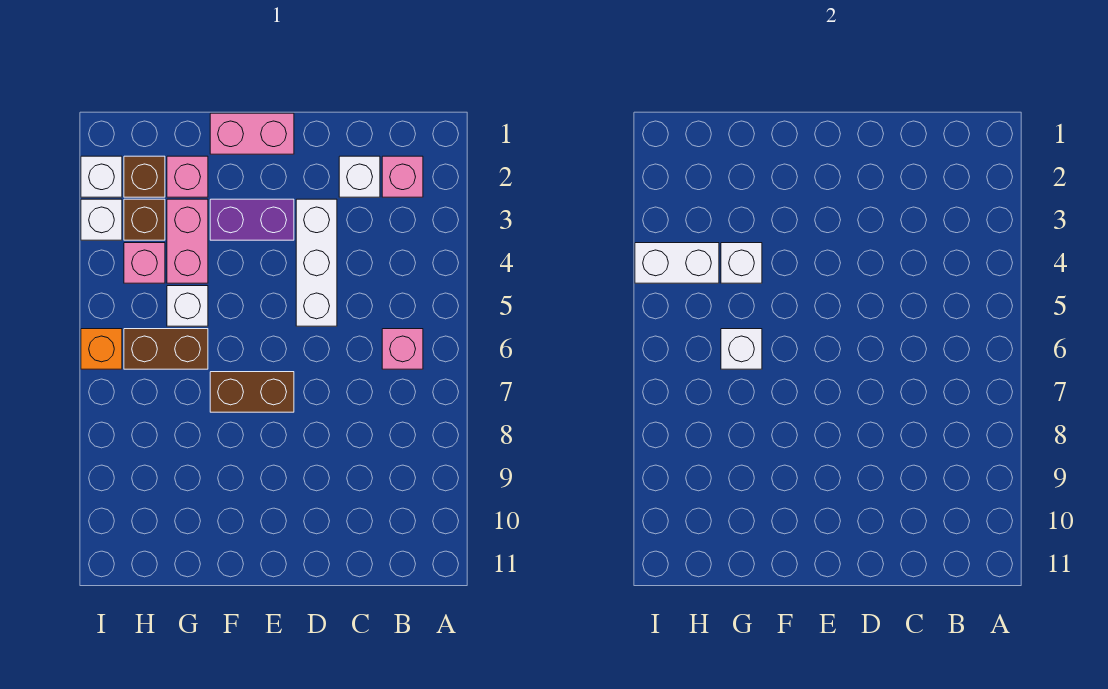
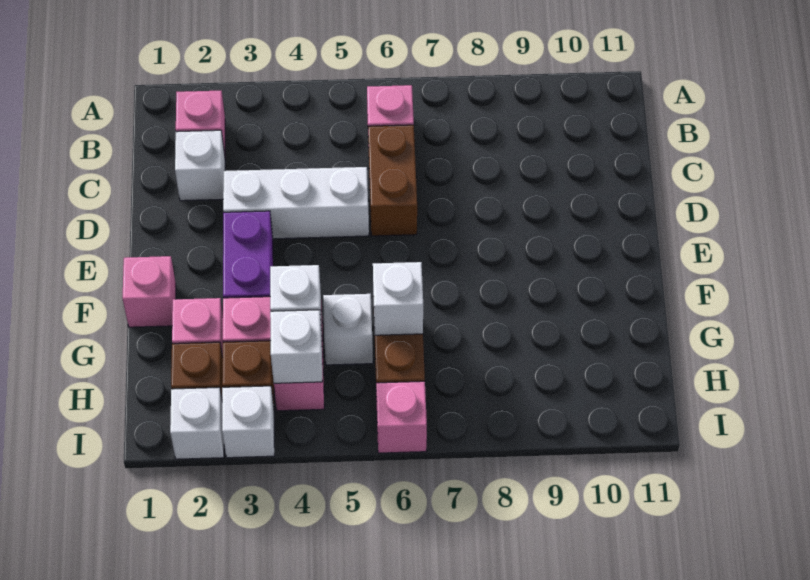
pink brick E1:F1 level 1 -> pink brick F1 level 1
brown brick E7:F7 level 1 -> brown brick C6:D6 level 1
white brick H4:I4 level 2 -> white brick H4 level 2
orange brick I6 level 1 -> pink brick I6 level 1

